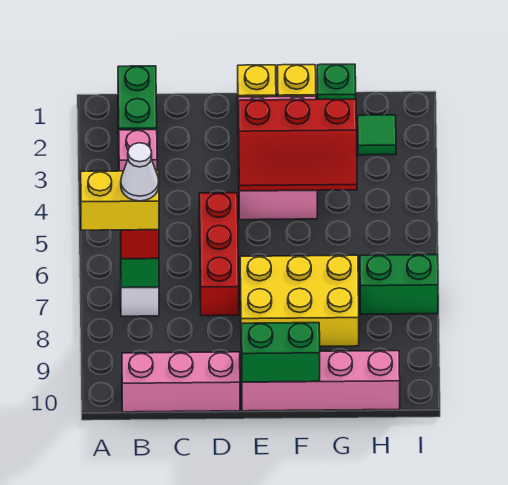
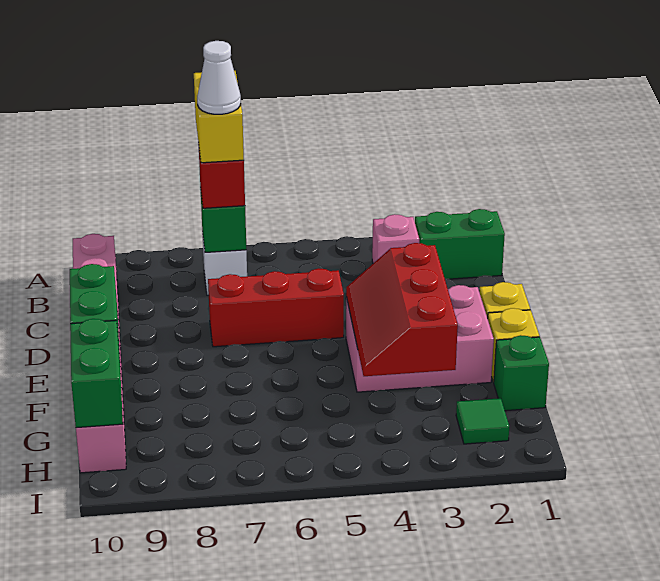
yellow brick E7:G8 level 1 -> none
green brick H7:I7 level 1 -> green brick G10:H10 level 2

